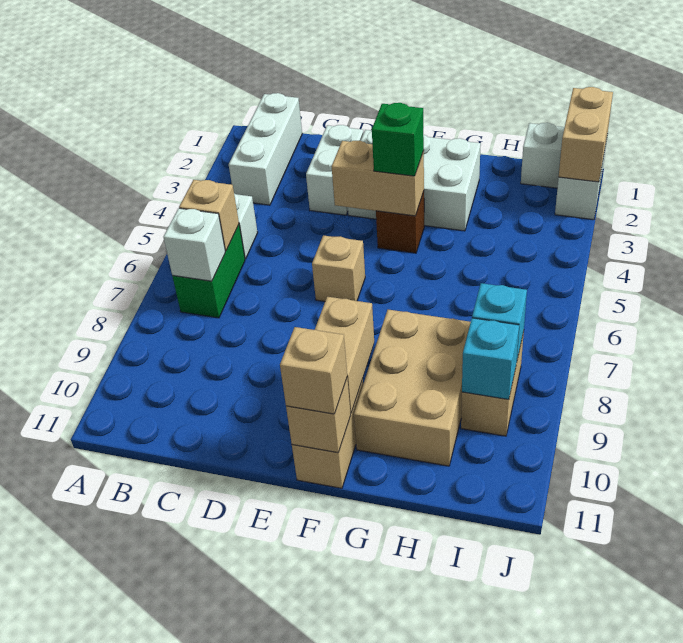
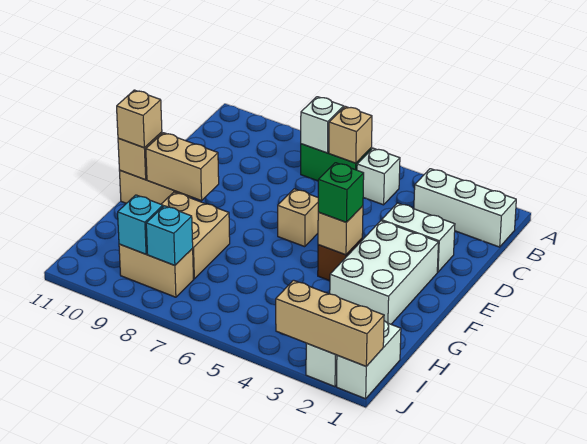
tan brick E4:F4 level 2 -> tan brick F4 level 2
tan brick G8:H10 level 1 -> tan brick G8:H9 level 1
tan brick J1:J2 level 2 -> tan brick J1:J3 level 2

